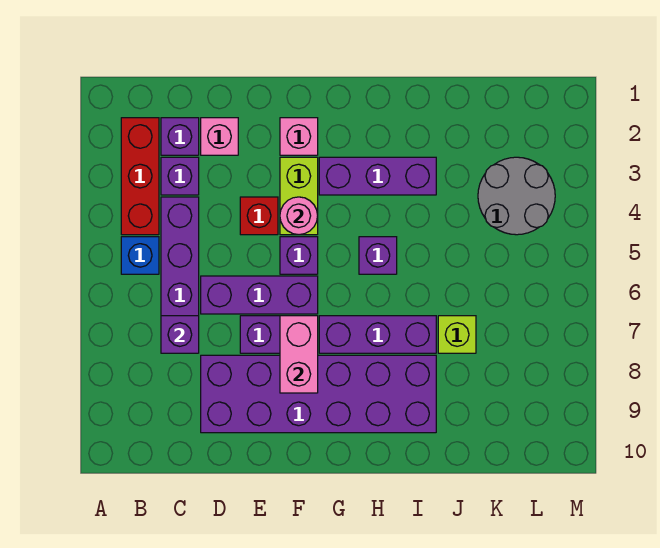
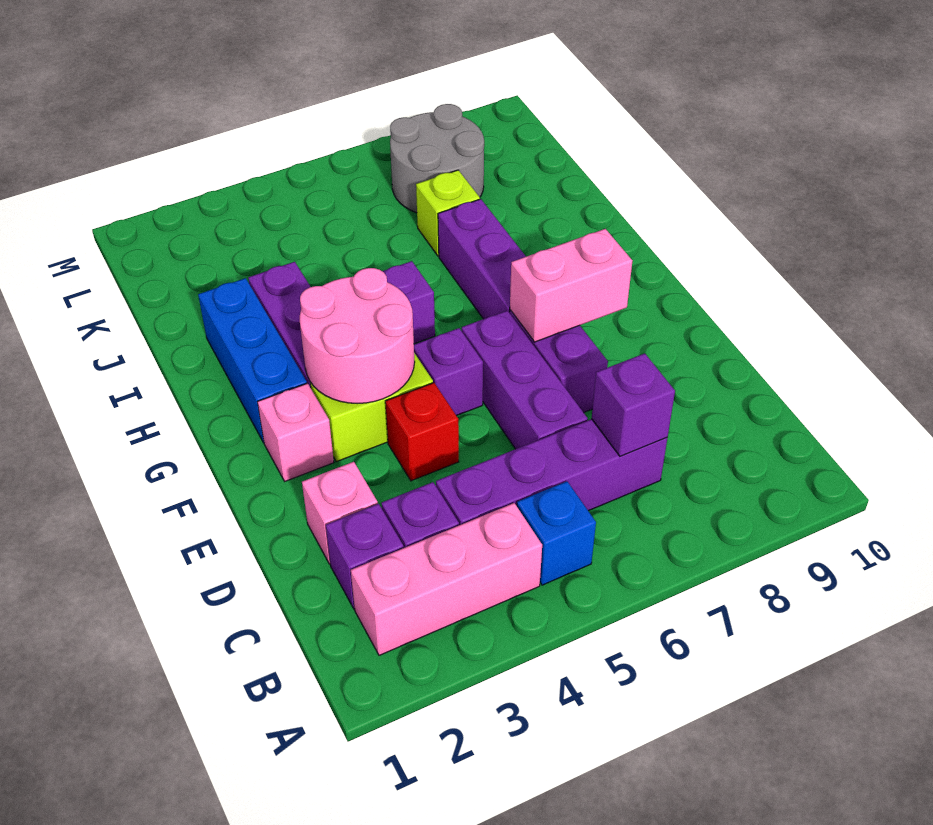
red brick B2:B4 level 1 -> pink brick B2:B4 level 1
purple brick D8:I9 level 1 -> none
pink round brick F4 level 2 -> pink round brick F3:G4 level 2
none -> blue brick G2:I2 level 1
grey round brick K3:L4 level 1 -> grey round brick K7:L8 level 1

